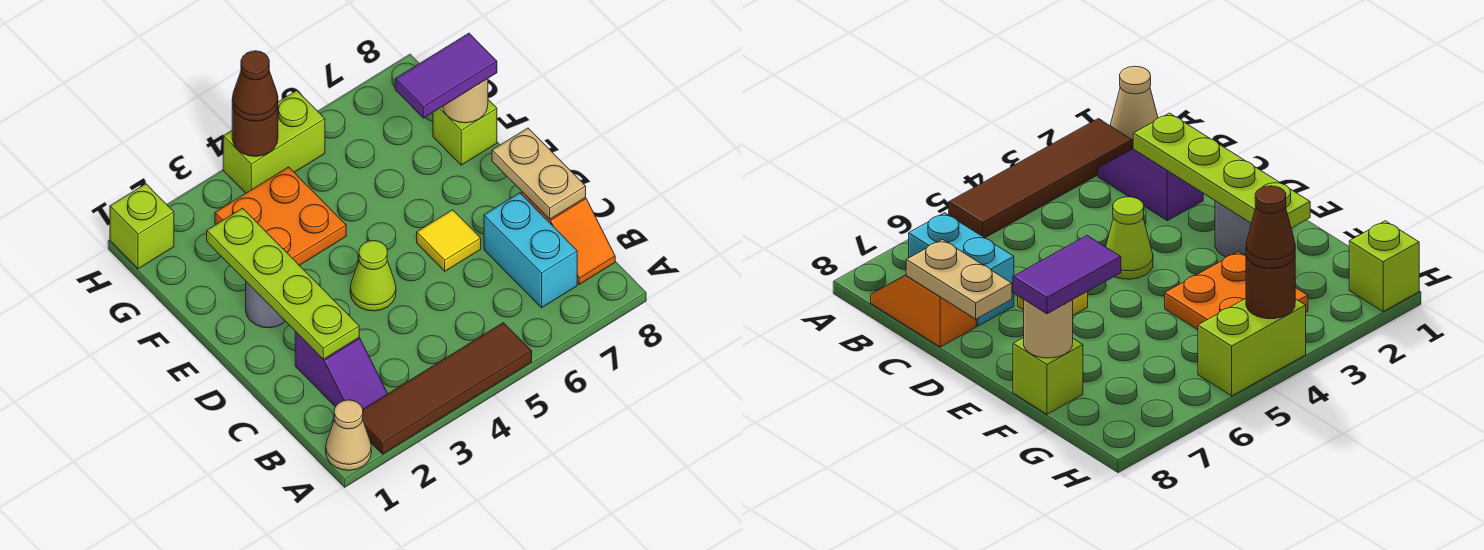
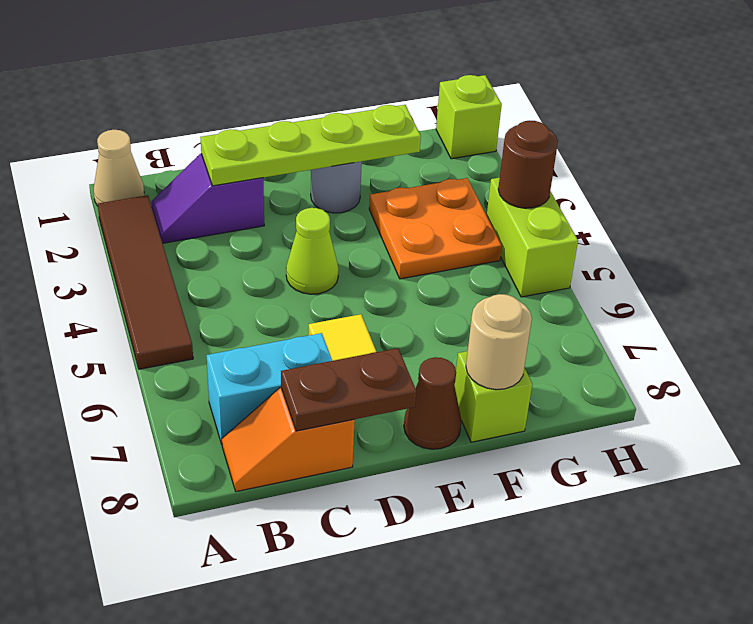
tan plate C8:D8 level 2 -> brown plate C8:D8 level 2
purple tile F7:F8 level 3 -> none
brown cone H4 level 3 -> brown cone E8 level 1

